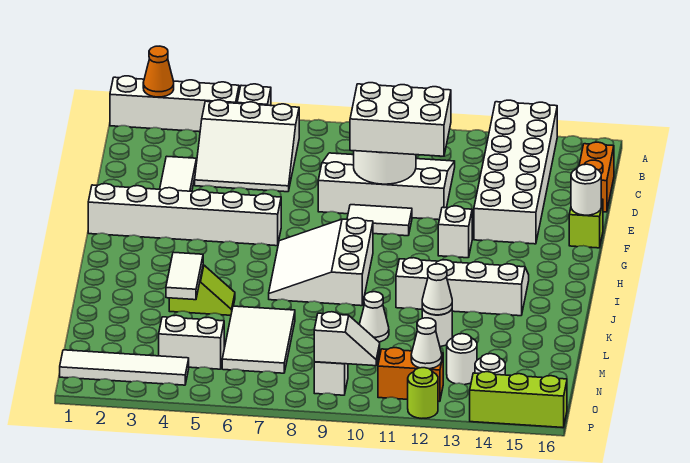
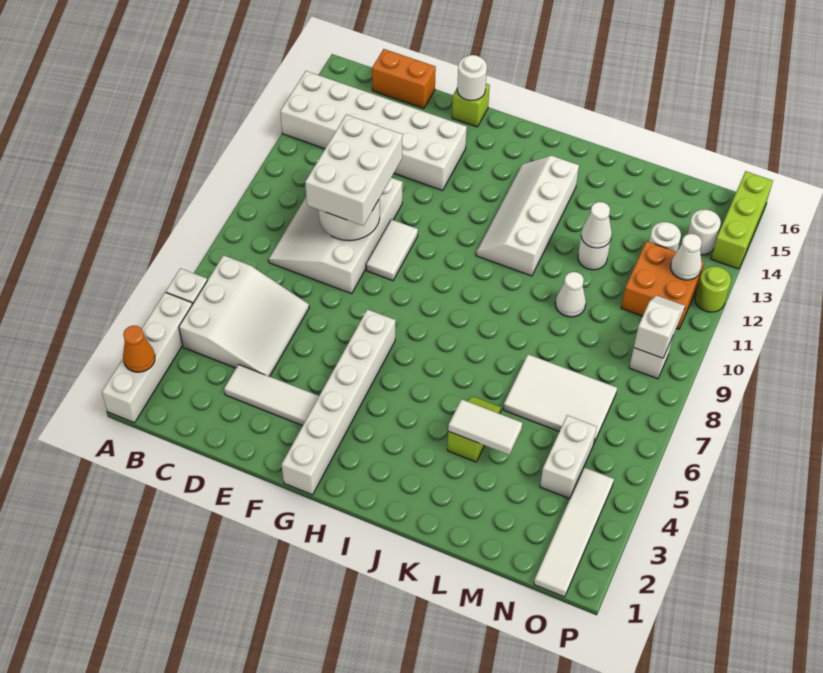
white brick G12 level 1 -> none
white slope H7:J9 level 1 top 9 -> none
orange brick O11:O12 level 1 -> orange brick N11:O12 level 1

